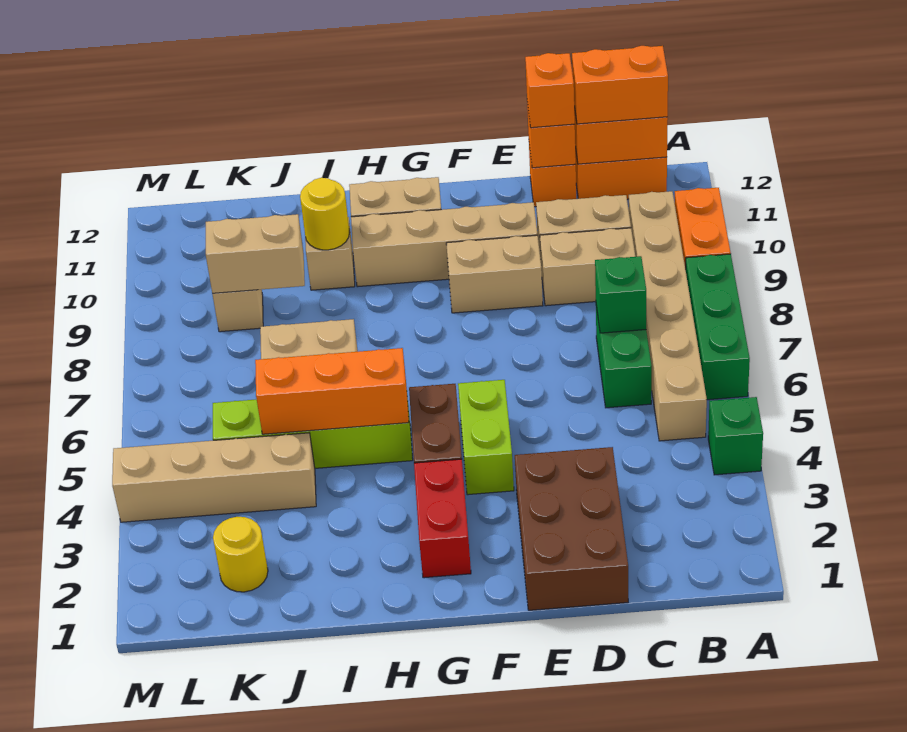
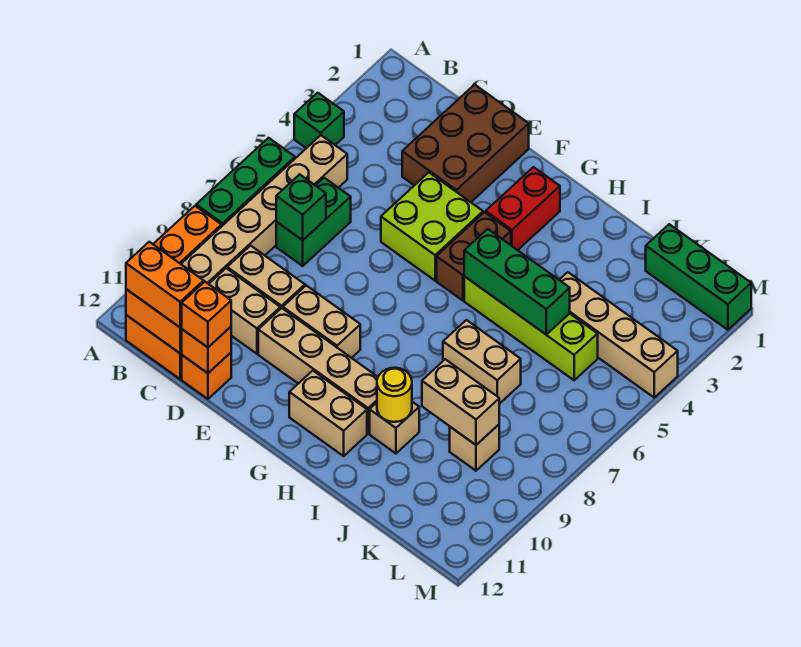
lime brick F4:F5 level 1 -> lime brick E4:F5 level 1
orange brick H5:J5 level 2 -> green brick H5:J5 level 2
none -> green brick K1:M1 level 1
yellow round brick K2 level 1 -> none

